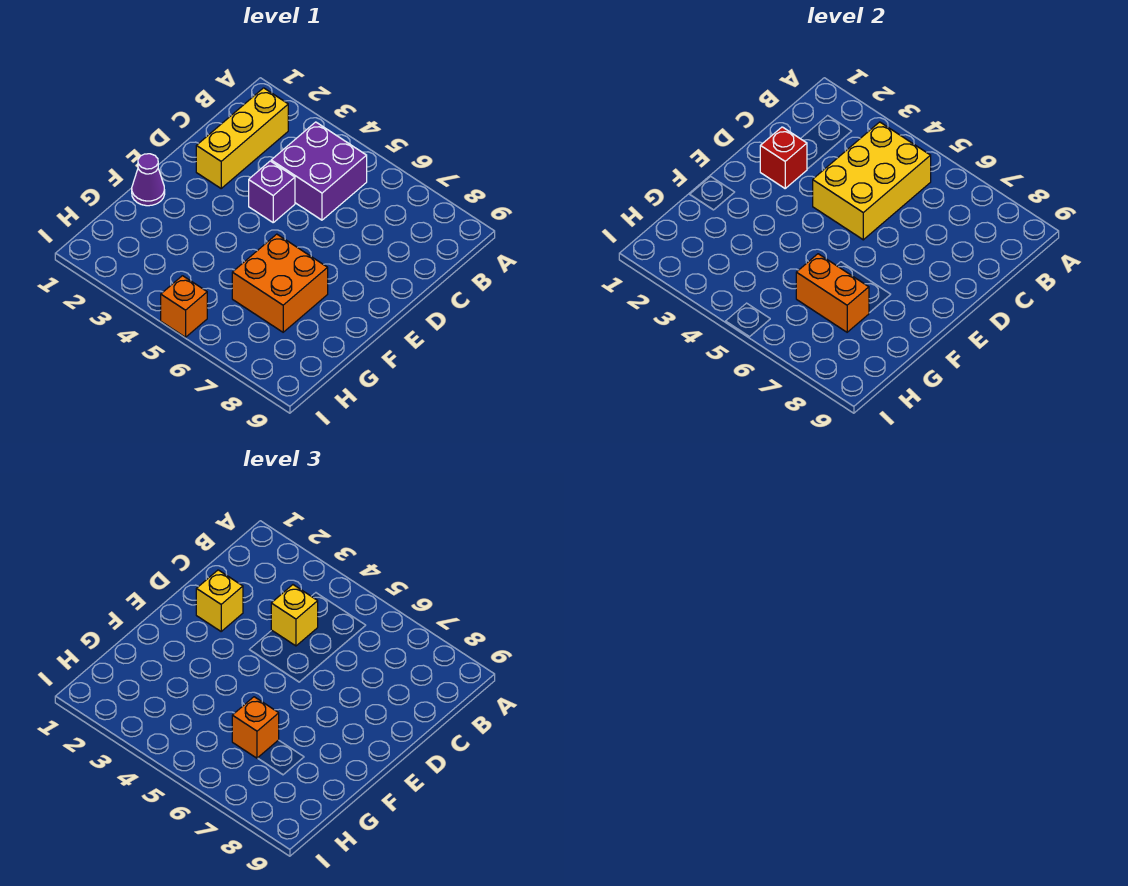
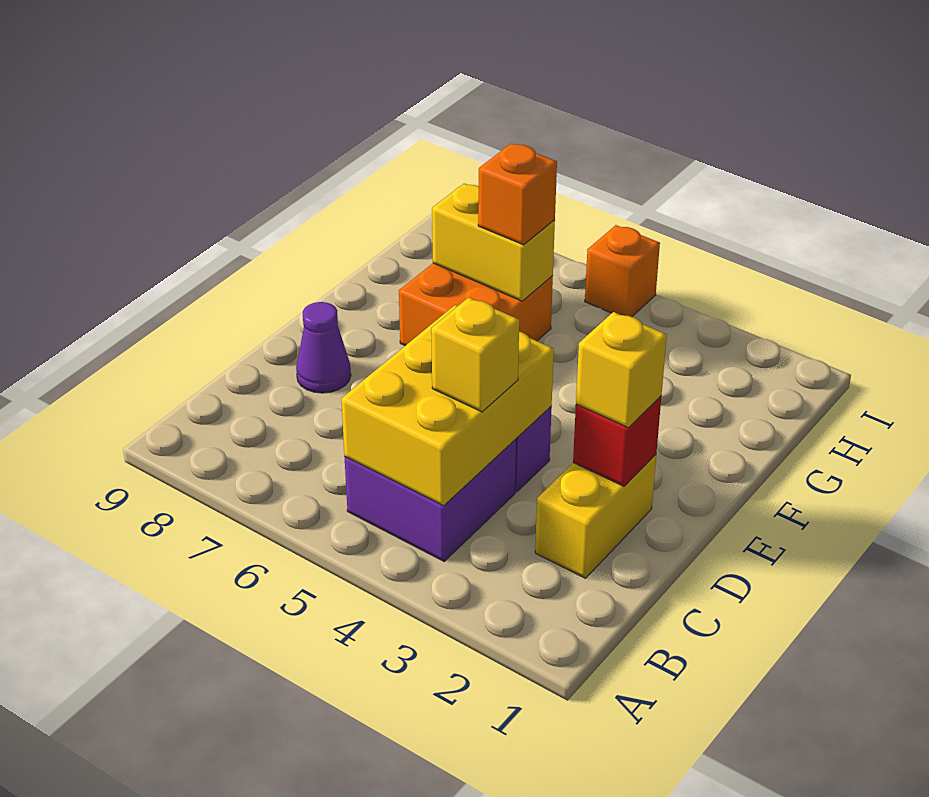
yellow brick B2:D2 level 1 -> yellow brick C2:D2 level 1
purple cone F1 level 1 -> purple cone D8 level 1
orange brick G6:G7 level 2 -> yellow brick G6:G7 level 2

